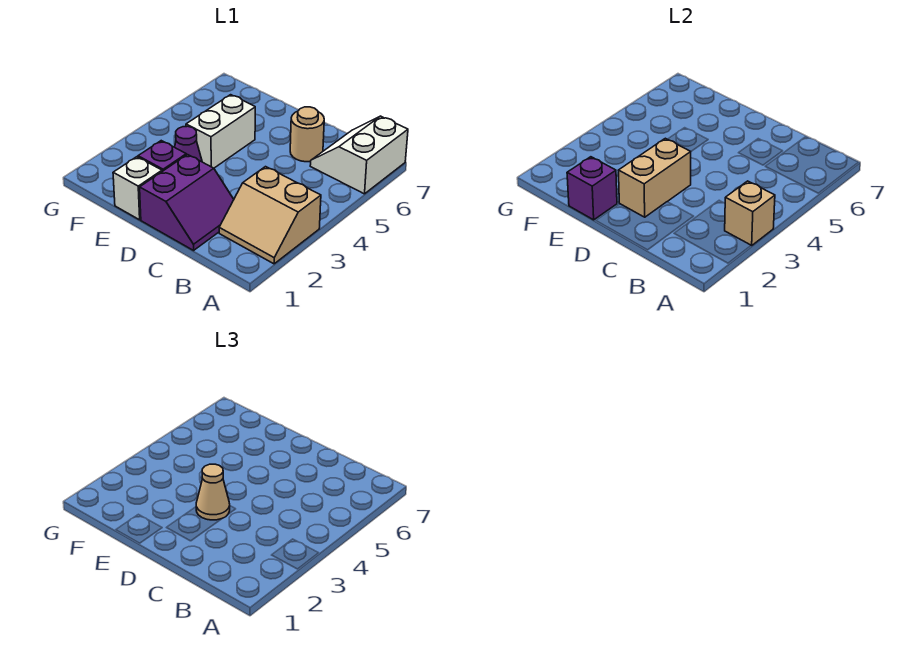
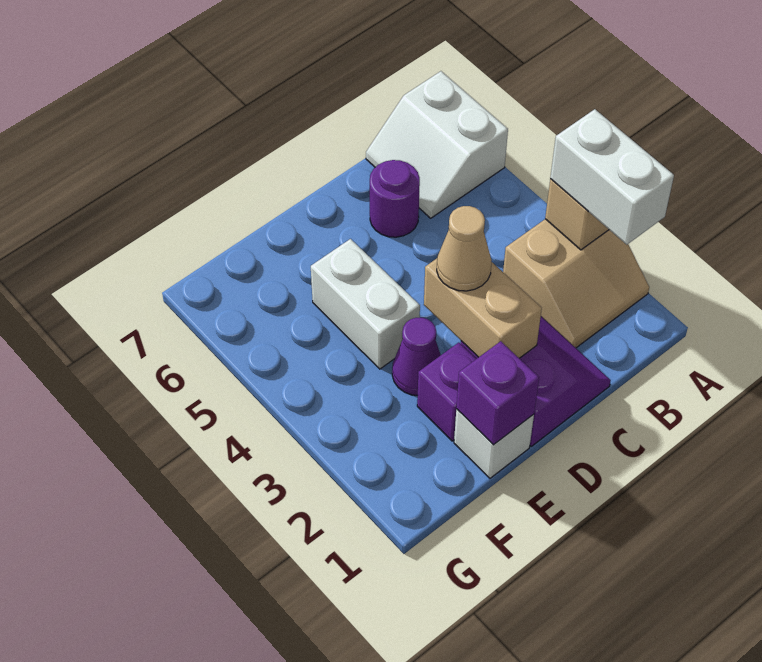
none -> white brick A2:A3 level 3
tan round brick C6 level 1 -> purple round brick C6 level 1

